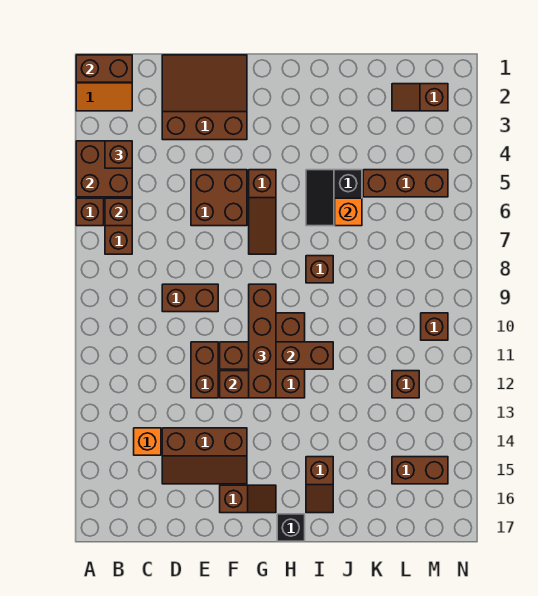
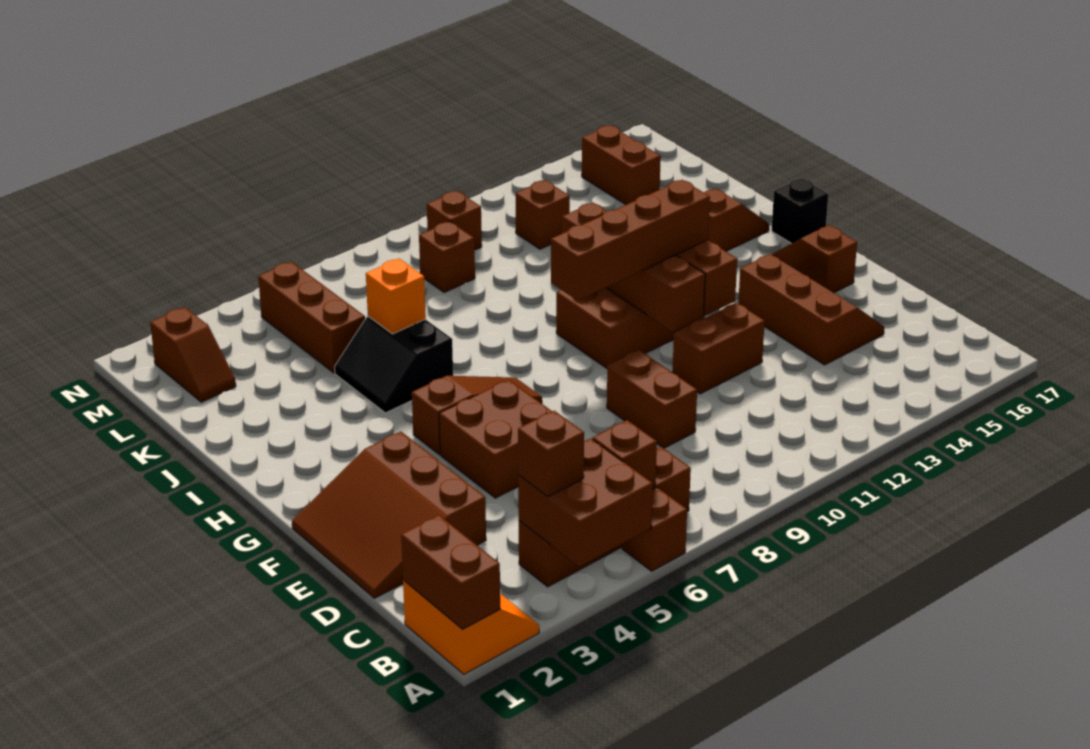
orange brick C14 level 1 -> none
black slope I5:J6 level 1 top J -> black slope I5:J6 level 1 top 6
brown brick I8 level 1 -> brown brick L9 level 1

